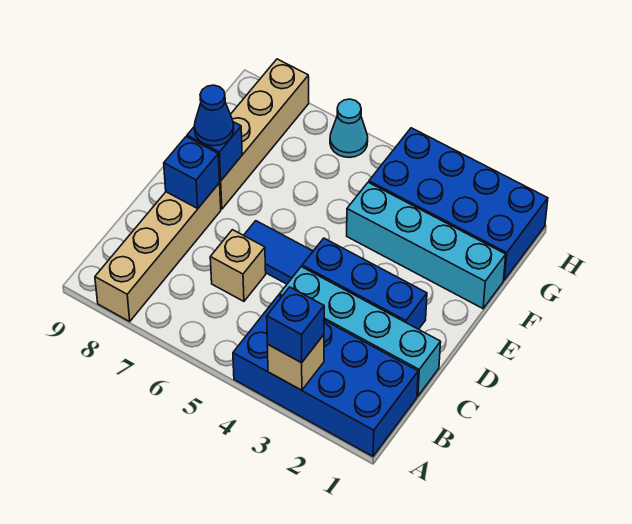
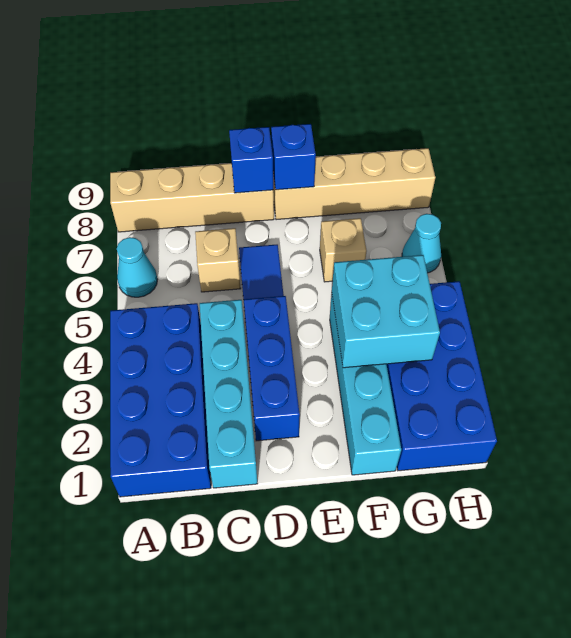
tan brick A3 level 2 -> tan brick F6 level 1
blue brick A3 level 3 -> none
none -> cyan cone A6 level 1
blue cone E8 level 3 -> none
none -> cyan brick F3:G4 level 2

